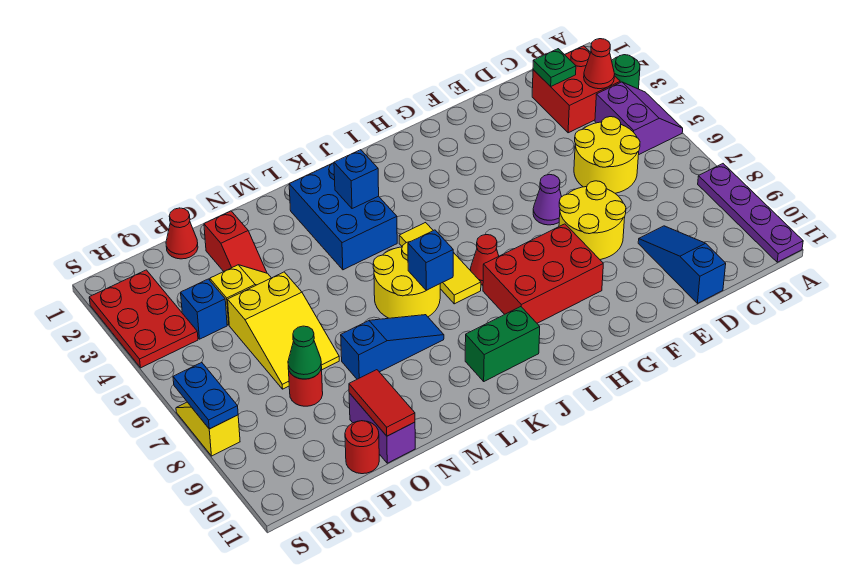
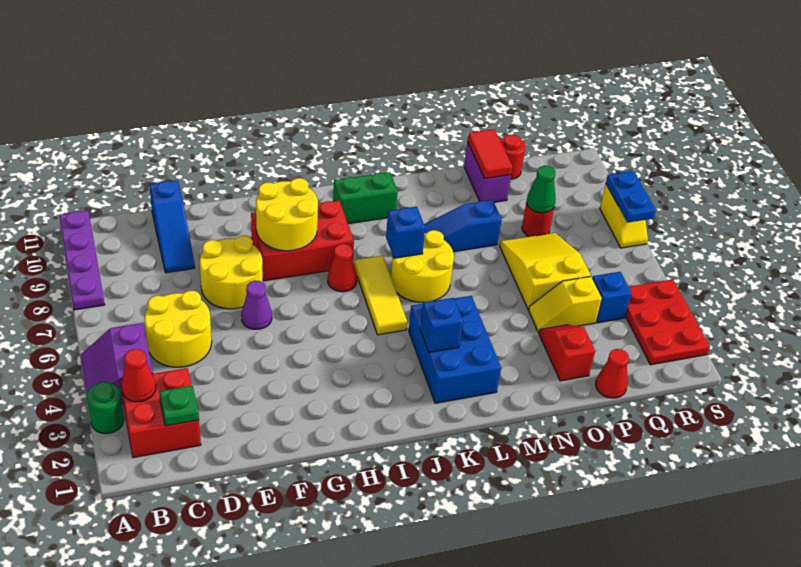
none -> yellow round brick G8:H9 level 2

